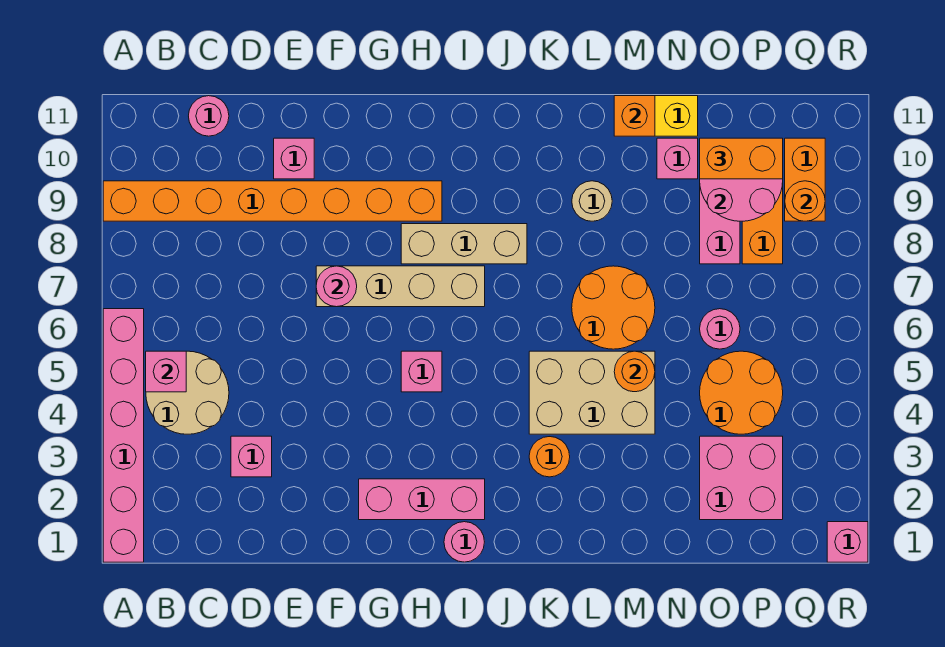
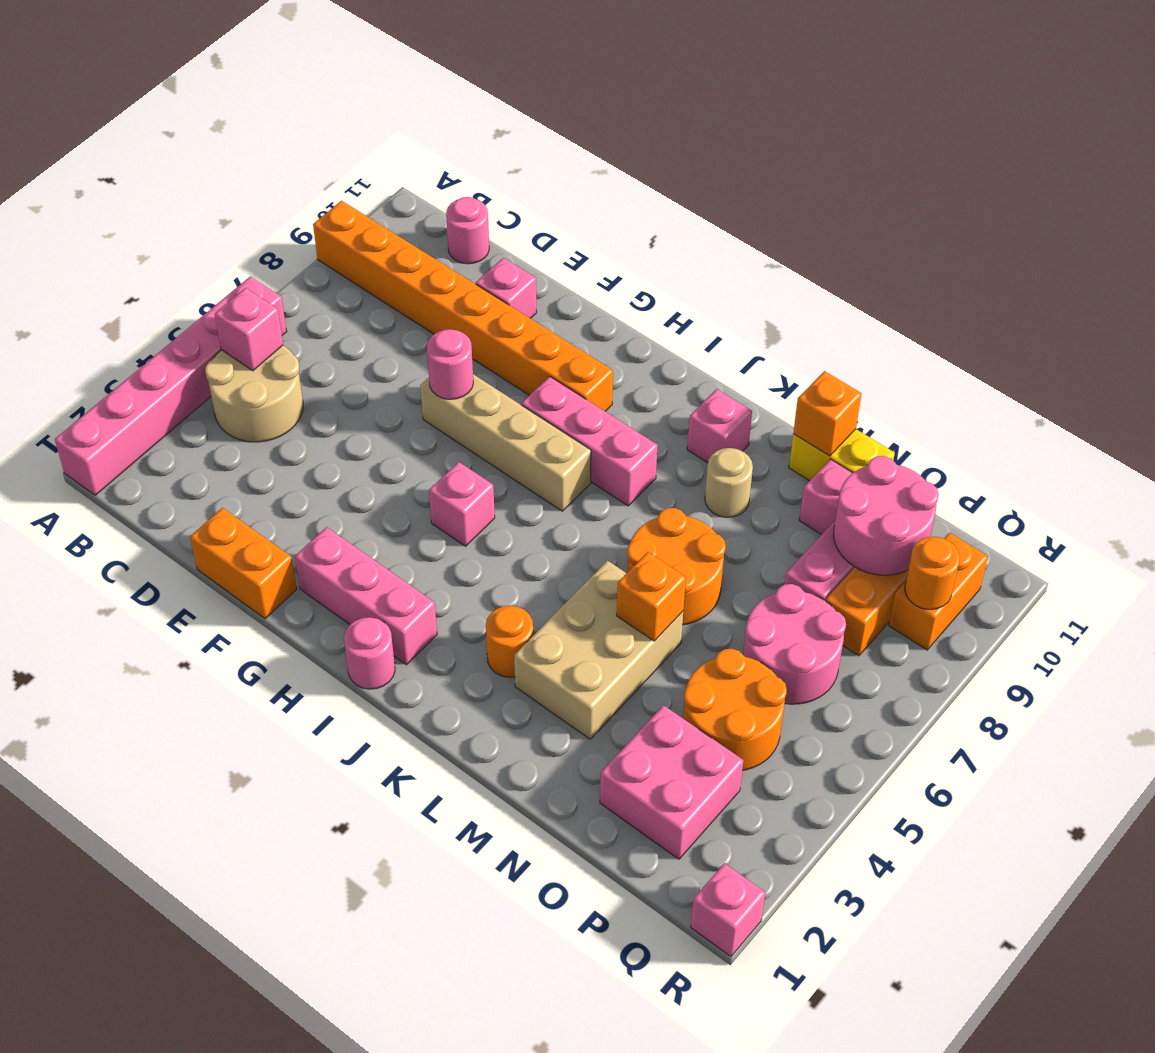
pink brick D3 level 1 -> pink brick K10 level 1
tan brick H8:J8 level 1 -> pink brick H8:J8 level 1
tan brick K4:M5 level 1 -> tan brick L3:M5 level 1
orange round brick M5 level 2 -> orange brick M5 level 2
pink round brick O6 level 1 -> pink round brick O6:P7 level 1
orange brick O10:P10 level 3 -> orange brick E1:F1 level 1

